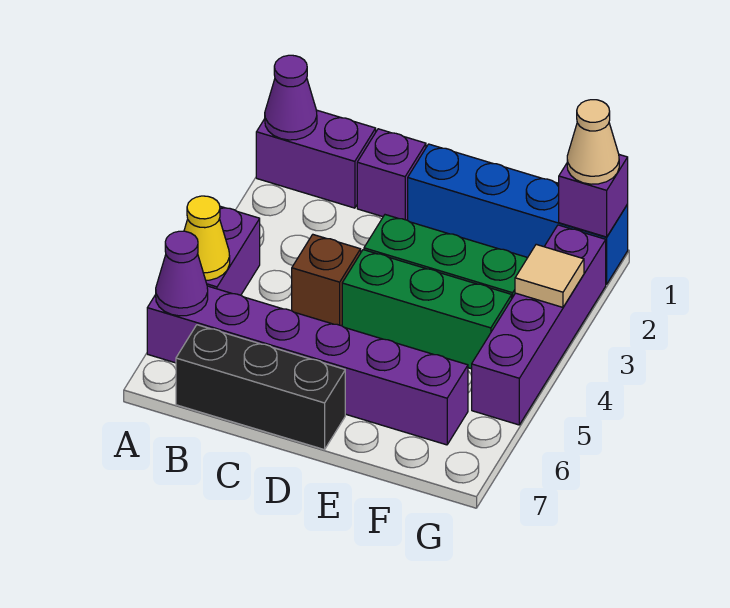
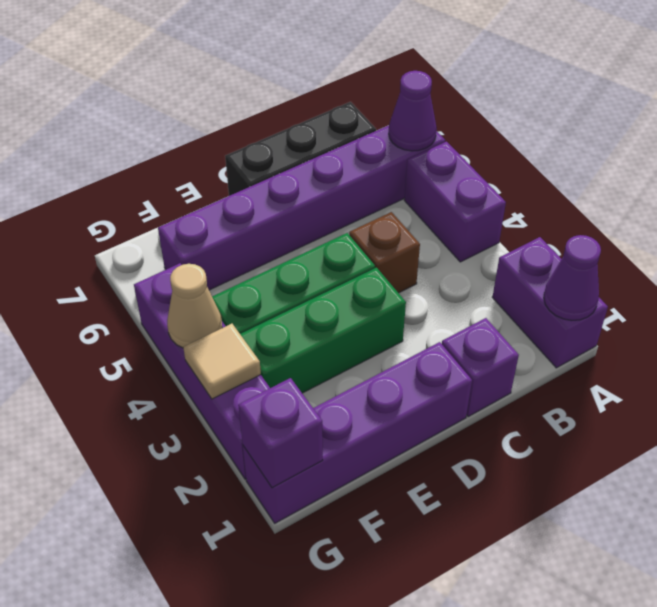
purple brick A1:B1 level 1 -> purple brick A1:A2 level 1
yellow cone A5 level 2 -> none
blue brick D1:G1 level 1 -> purple brick D1:G1 level 1
tan cone G1 level 3 -> tan cone G4 level 2

